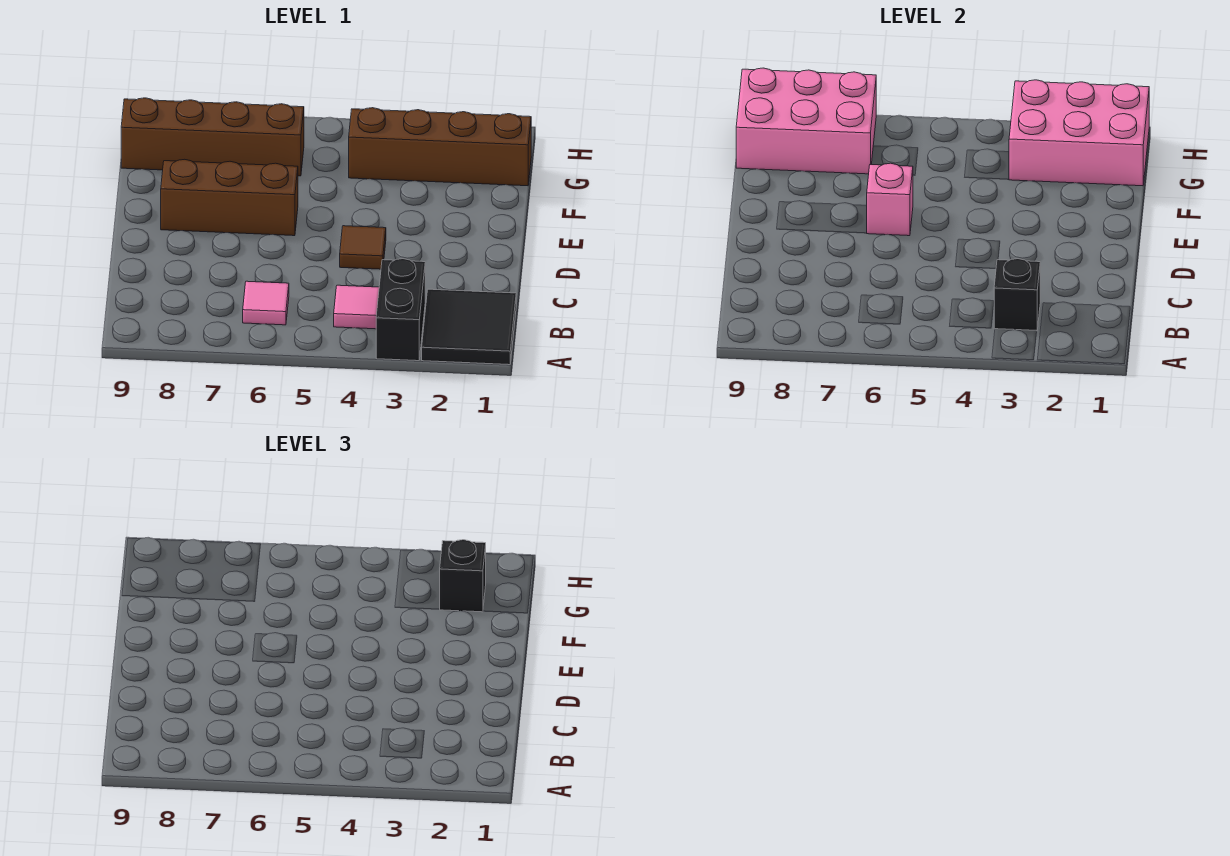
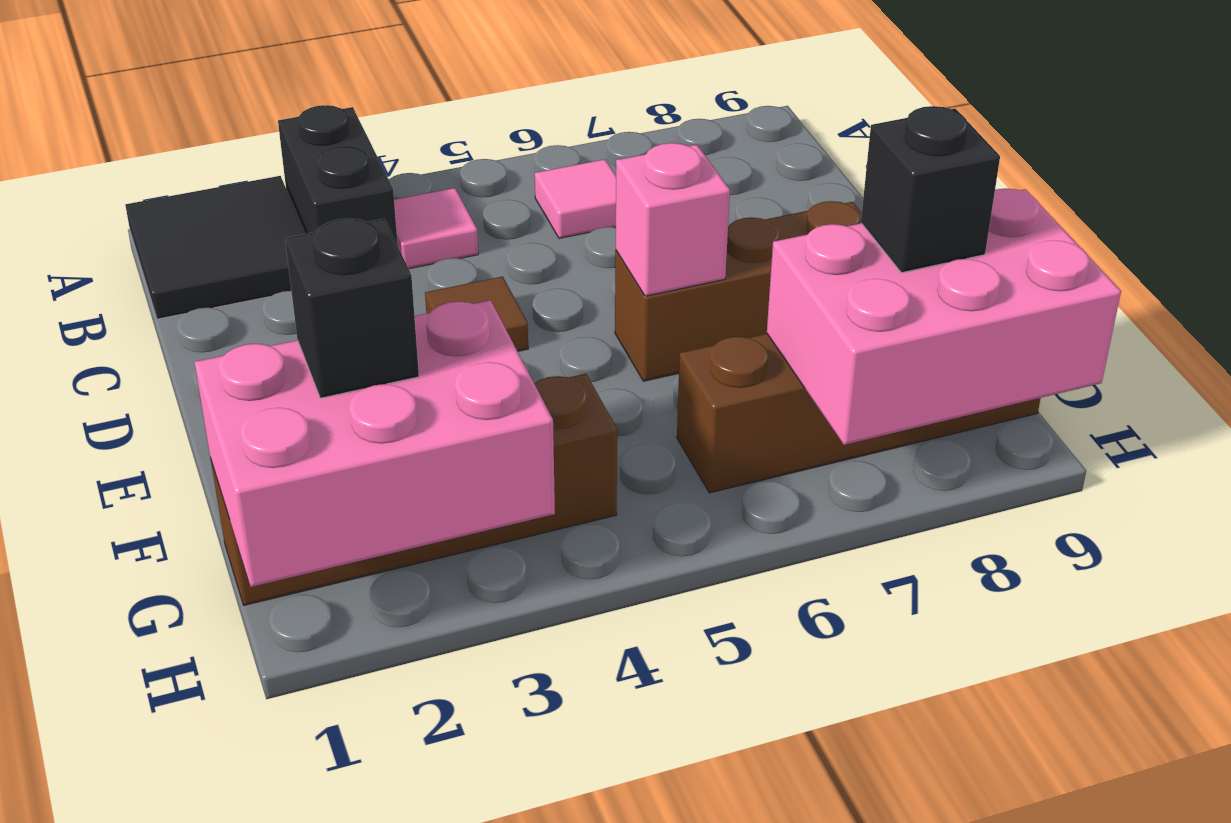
black brick B3 level 2 -> black brick G8 level 3

